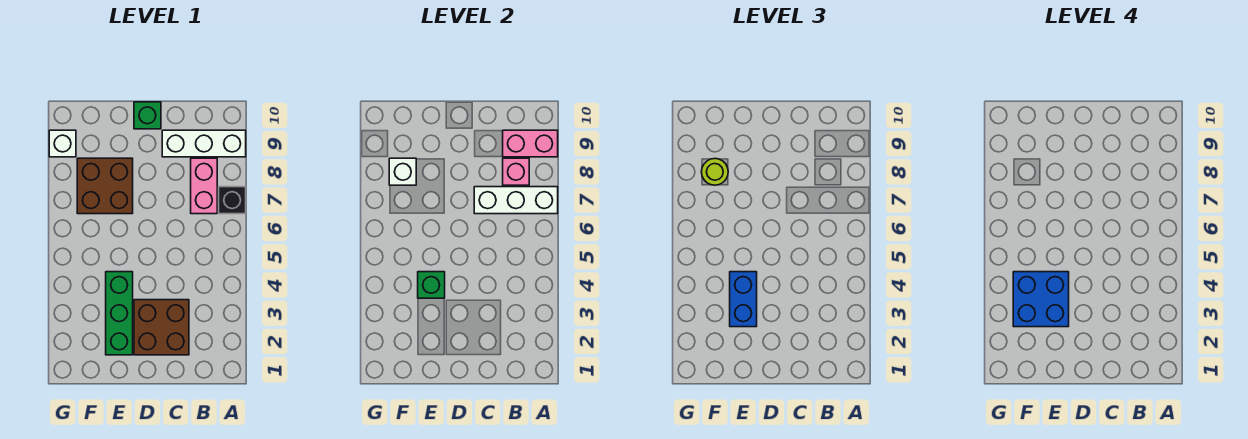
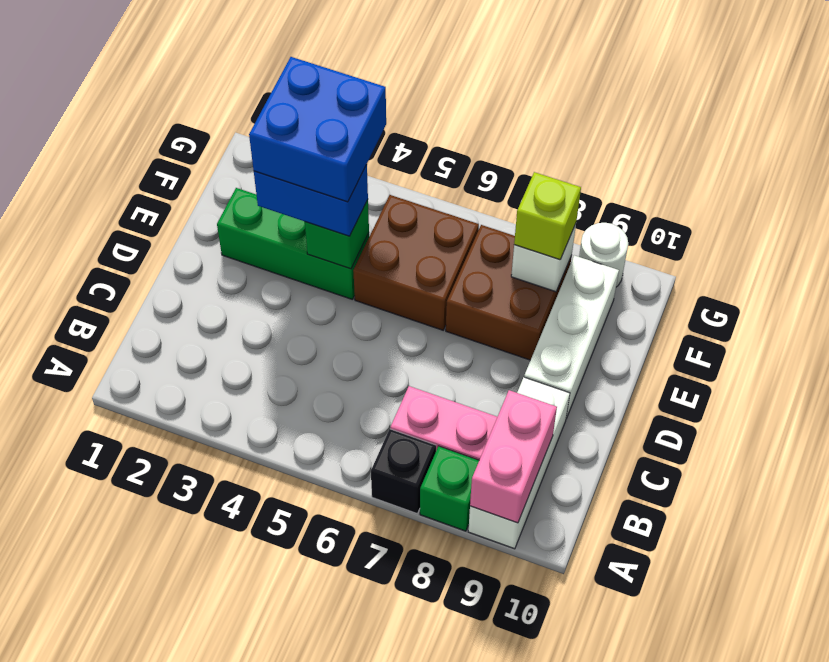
white brick A7:C7 level 2 -> white brick D9:F9 level 1
pink brick B8 level 2 -> none
brown brick C2:D3 level 1 -> brown brick E5:F6 level 1
green brick D10 level 1 -> green brick A8 level 1
lime round brick F8 level 3 -> lime brick F8 level 3
white brick G9 level 1 -> white round brick G9 level 1

